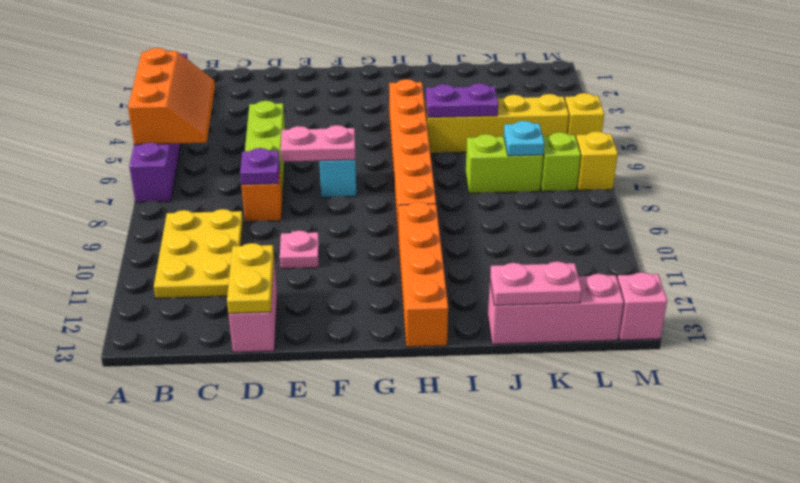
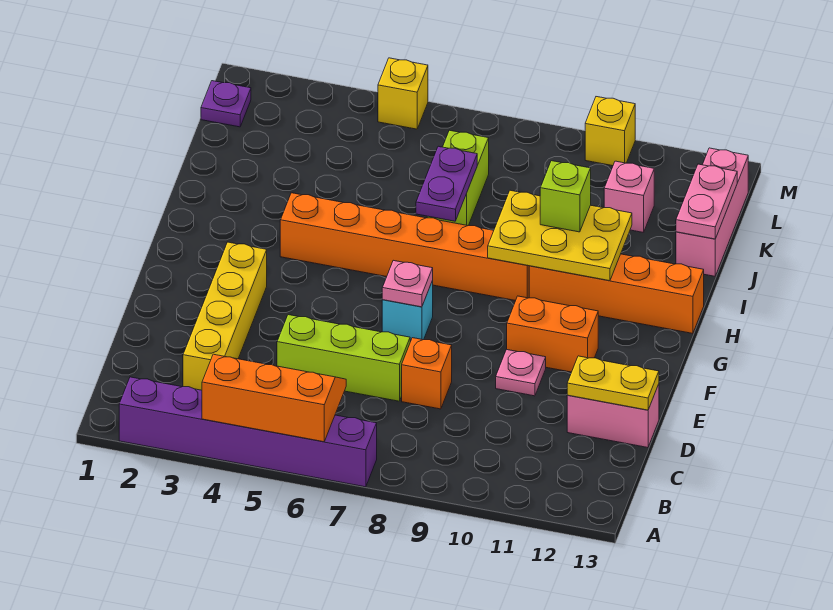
yellow plate B9:C11 level 1 -> yellow plate H9:I11 level 2
purple plate D8 level 2 -> purple plate L1 level 1
pink plate E7:F7 level 2 -> pink plate F7 level 2
none -> orange brick F10:F11 level 1
yellow brick I5:L5 level 1 -> yellow brick C3:F3 level 1
purple plate I5:J5 level 2 -> purple plate I7:J7 level 2
cyan plate K7 level 2 -> none
lime brick L7 level 1 -> lime brick I10 level 3
yellow brick M7 level 1 -> yellow brick M10 level 1
pink brick M13 level 1 -> pink brick K11 level 1

